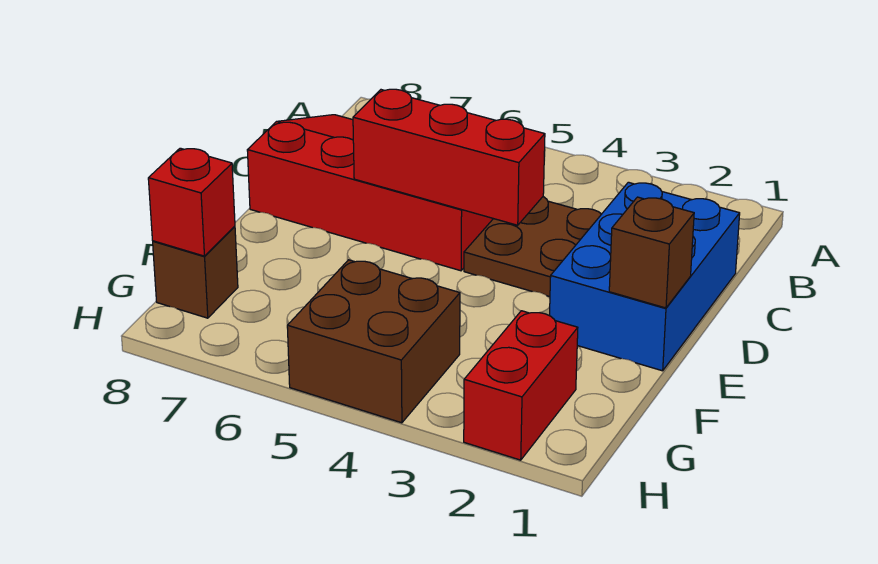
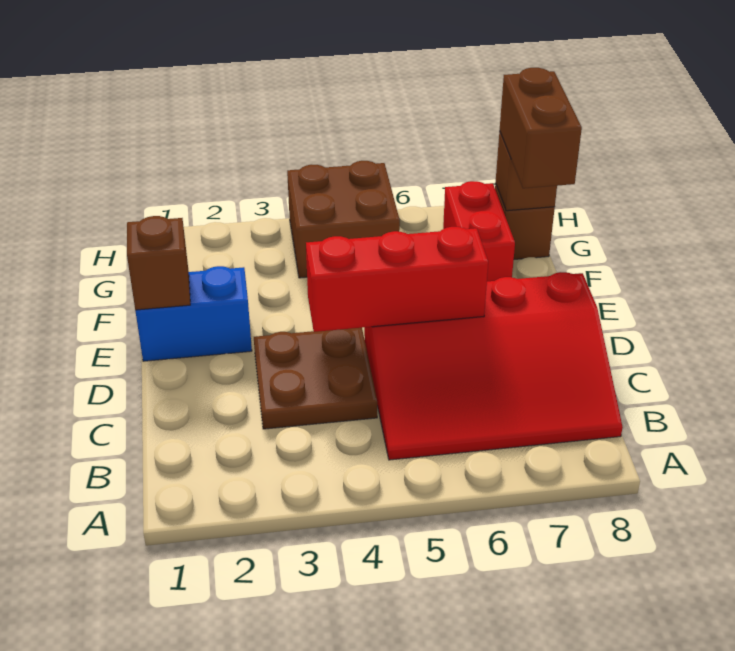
blue brick C1:E2 level 1 -> blue brick E1:E2 level 1
none -> brown brick F8:G8 level 3
red brick G2:H2 level 1 -> red brick F7:G7 level 1
red brick G8 level 2 -> brown brick G8 level 2

